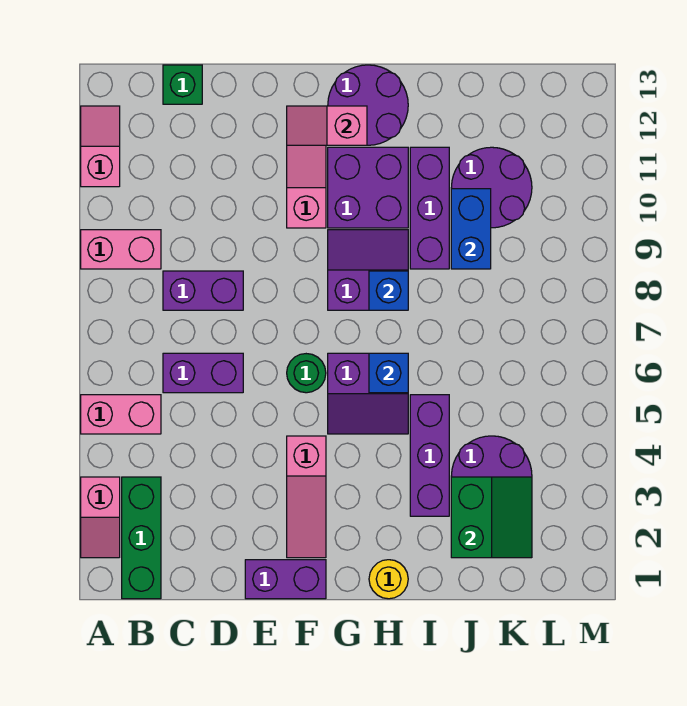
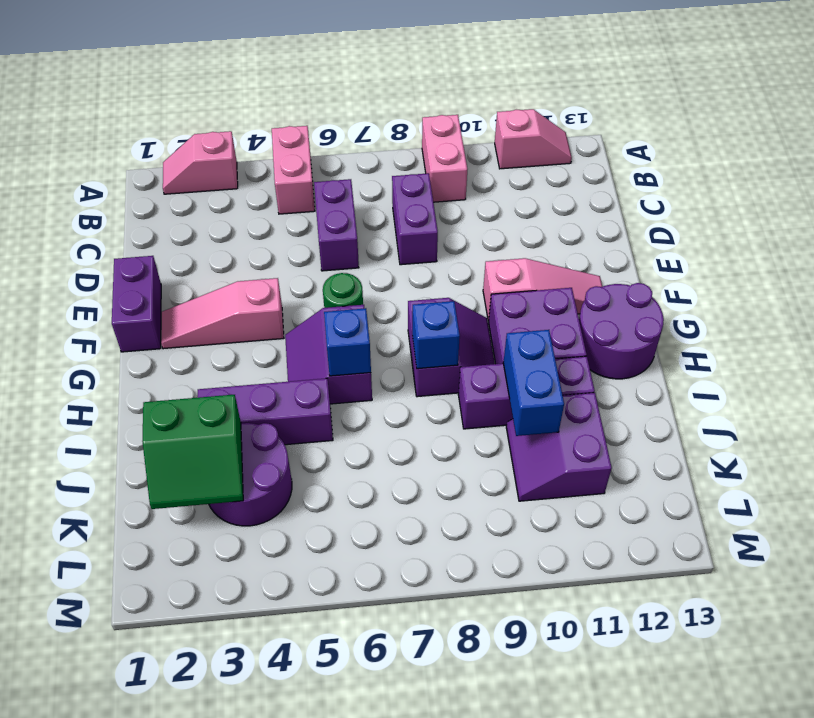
green brick B1:B3 level 1 -> none
green brick C13 level 1 -> none
pink slope F12:G12 level 2 top G -> none
yellow round brick H1 level 1 -> none
blue brick J9:J10 level 2 -> blue brick I10:J10 level 2
purple round brick J10:K11 level 1 -> purple slope J10:K11 level 1 top 11

